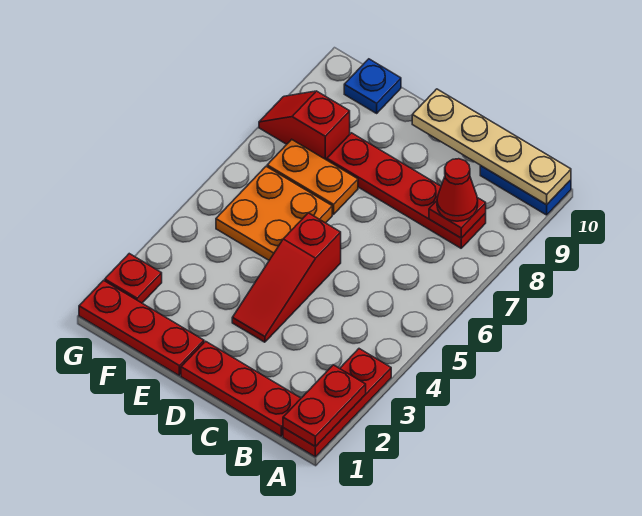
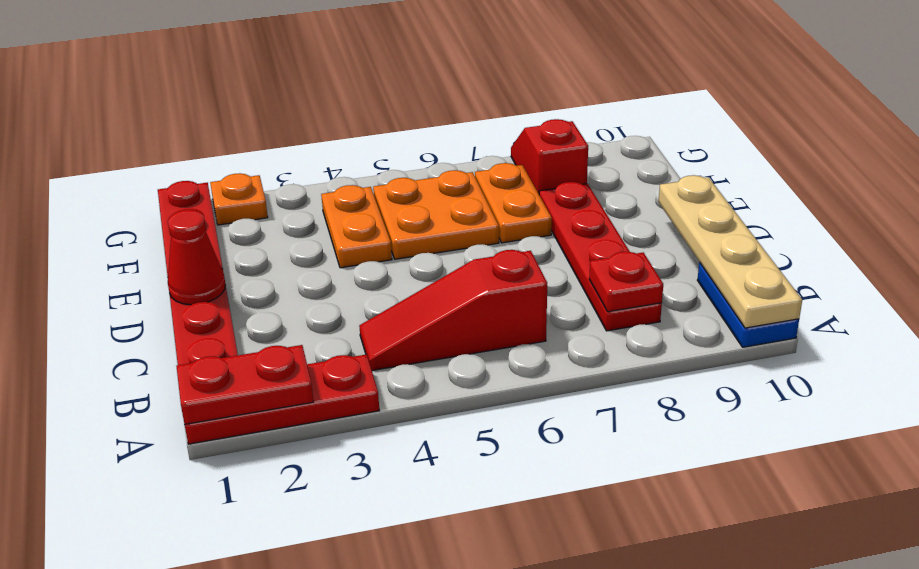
red cone B8 level 3 -> red cone D1 level 2
red slope D3:D5 level 1 top 5 -> red slope B4:B6 level 1 top 6
none -> orange plate E4:F4 level 1
blue plate F10 level 1 -> none
red plate G2 level 1 -> orange plate G2 level 1

